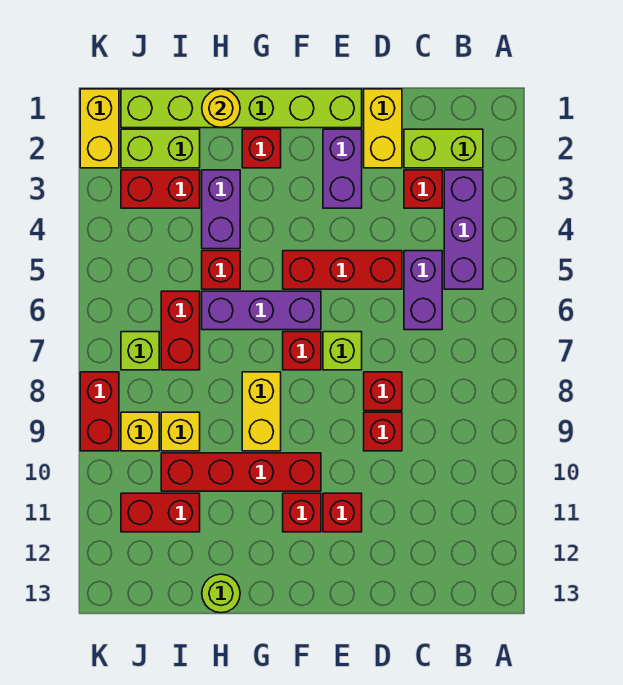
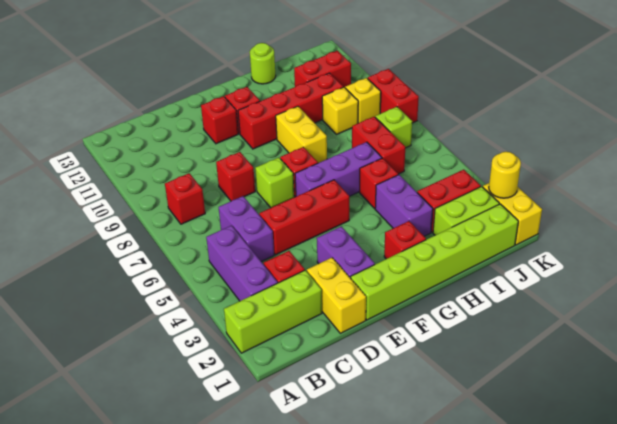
lime brick B2:C2 level 1 -> lime brick A2:C2 level 1
red brick D9 level 1 -> red brick B8 level 1
yellow round brick H1 level 2 -> yellow round brick K2 level 2

